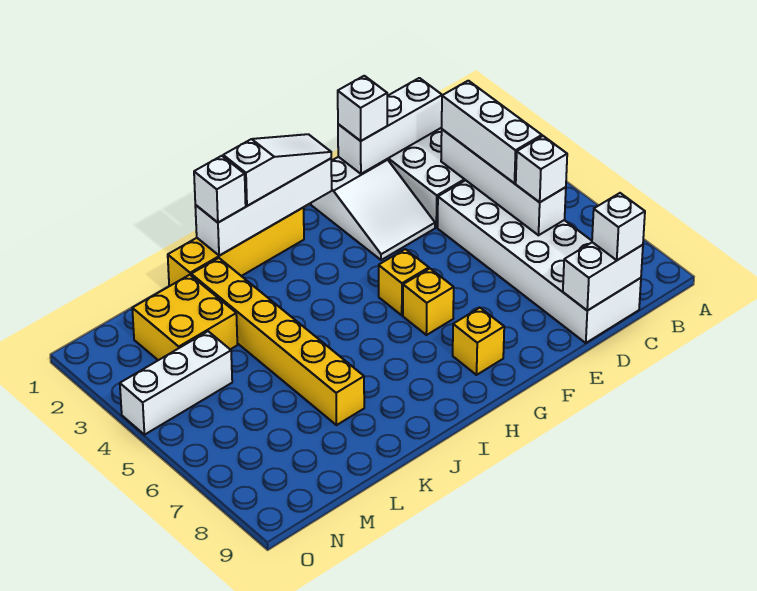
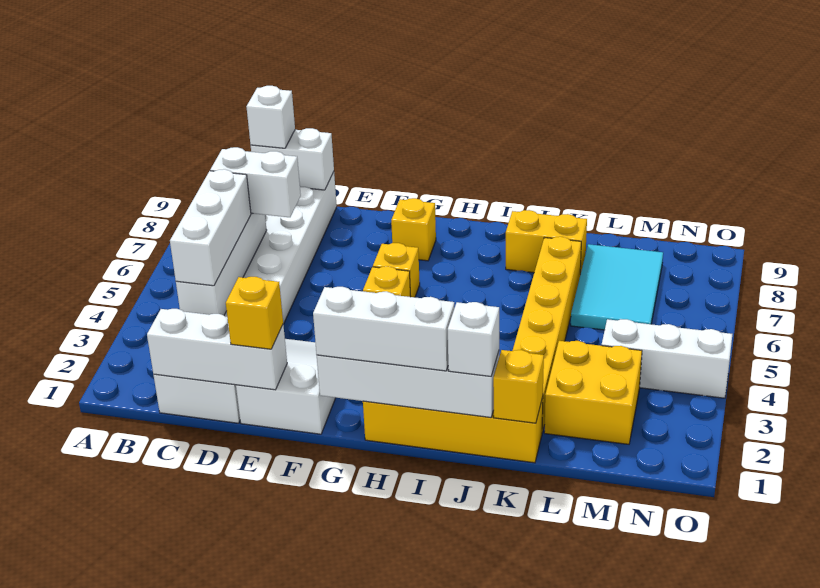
white brick C6 level 3 -> white brick C6:D6 level 3
white brick E1 level 3 -> yellow brick E1 level 3
white slope G1:I1 level 3 top I -> white brick G1:I1 level 3
none -> yellow brick J8:K8 level 1
none -> yellow brick K1 level 2
none -> cyan tile L6:M8 level 1

